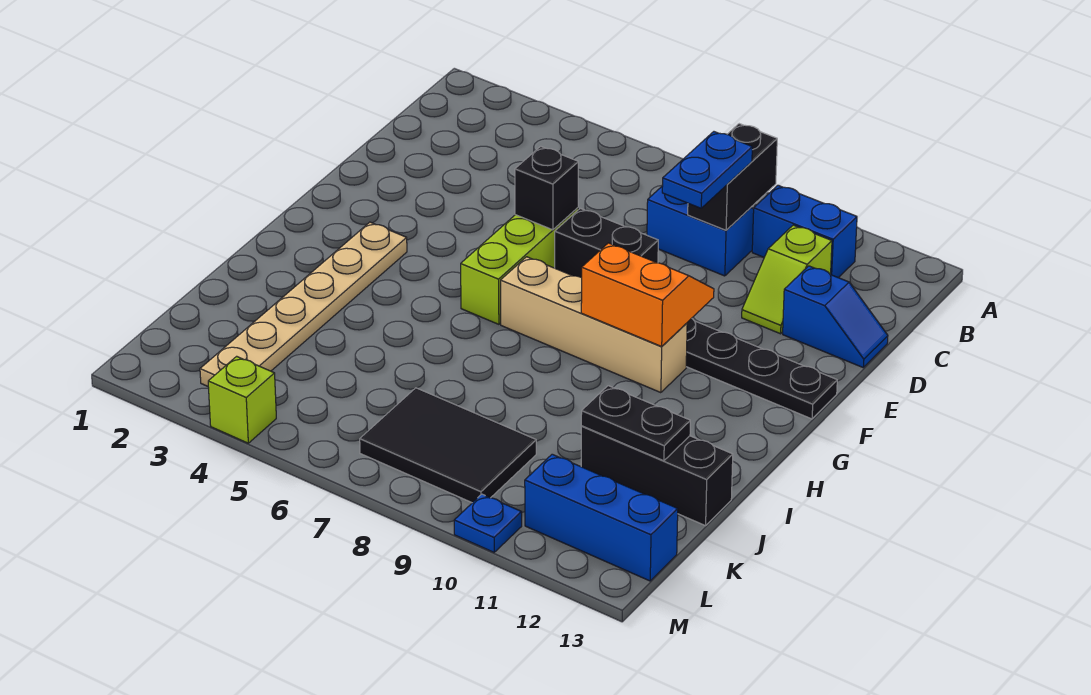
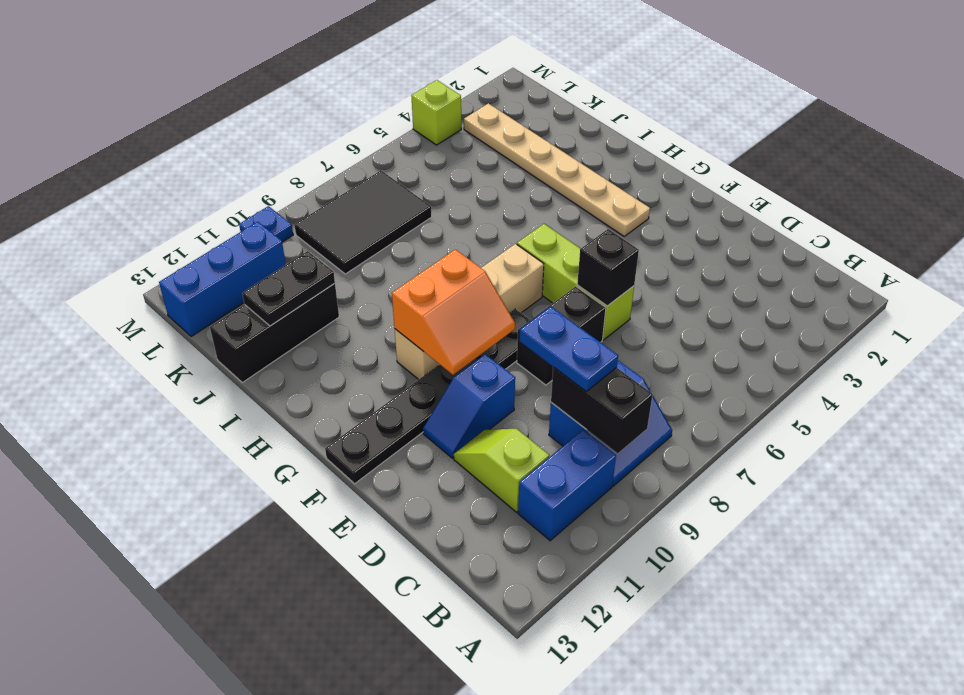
blue slope D12:D13 level 1 top 12 -> blue slope E10:E11 level 1 top 10

